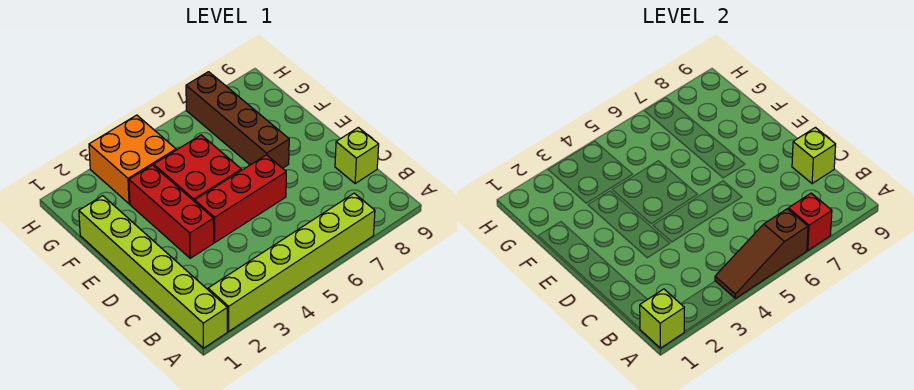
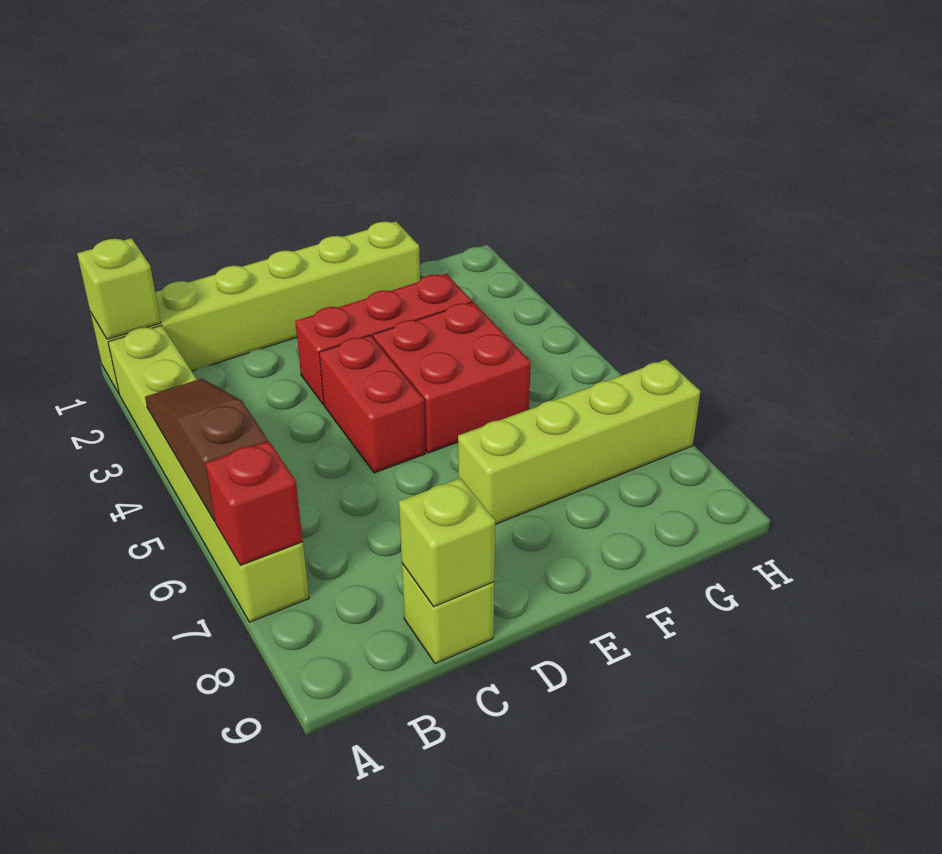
red brick D4:D6 level 1 -> red brick D4:D5 level 1
brown brick E7:H7 level 1 -> lime brick E7:H7 level 1
orange brick G3:H4 level 1 -> none

